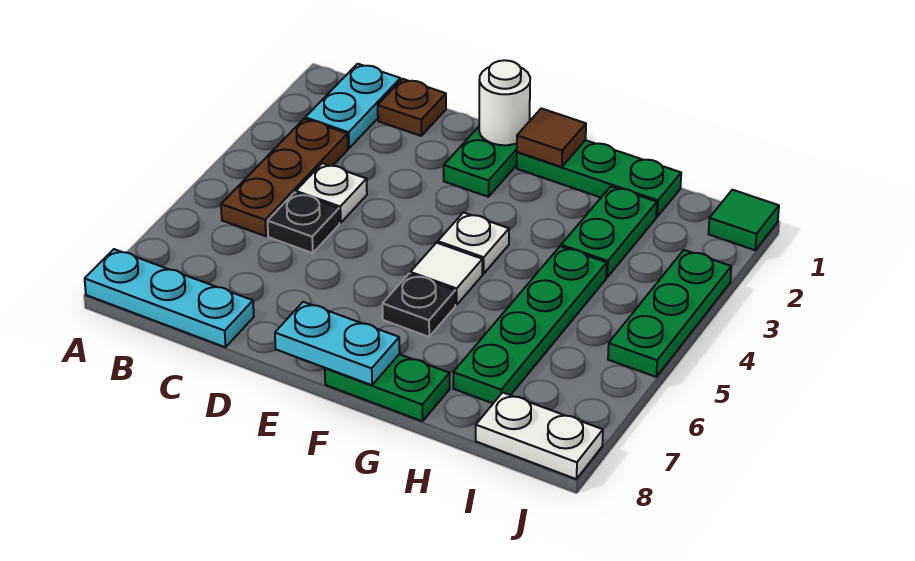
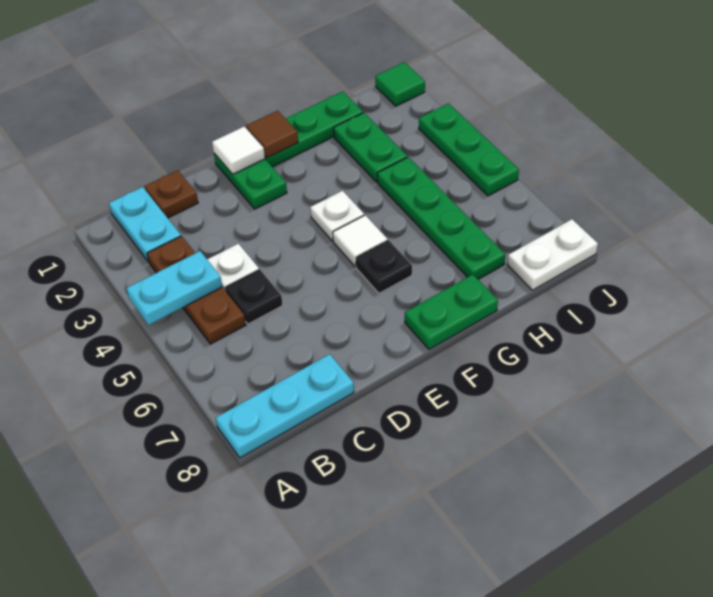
white round brick E1 level 2 -> white tile E1 level 2
cyan plate E8:F8 level 2 -> cyan plate A4:B4 level 2

